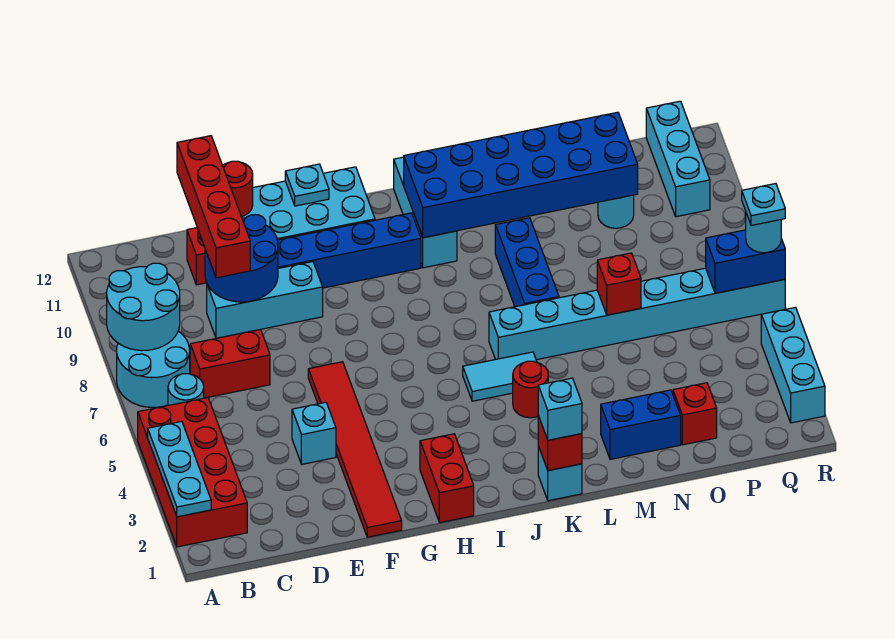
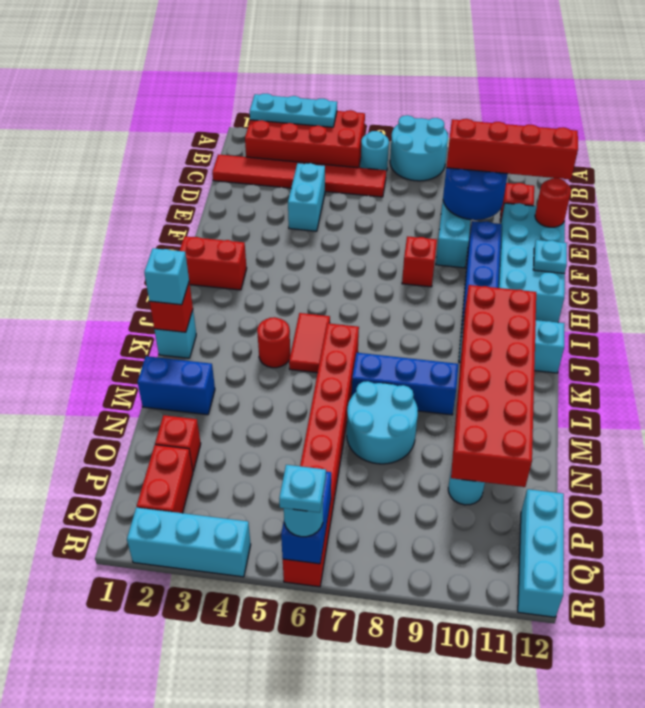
cyan round brick A8:B9 level 2 -> cyan round brick M7:N8 level 1
red brick C7:D7 level 1 -> red brick P2:Q2 level 1
cyan brick E4 level 1 -> cyan brick D4:E4 level 1
red tile F1:F6 level 1 -> red tile C1:C6 level 1
cyan tile J5:K5 level 1 -> red tile J5:K5 level 1
blue brick J10:O11 level 2 -> red brick J10:O11 level 2
cyan brick K6:R6 level 1 -> red brick K6:R6 level 1
blue brick M2:N2 level 1 -> blue brick M1:M2 level 1
red brick N6 level 2 -> red brick G8 level 1
cyan brick Q10:Q12 level 1 -> cyan brick P12:R12 level 1

